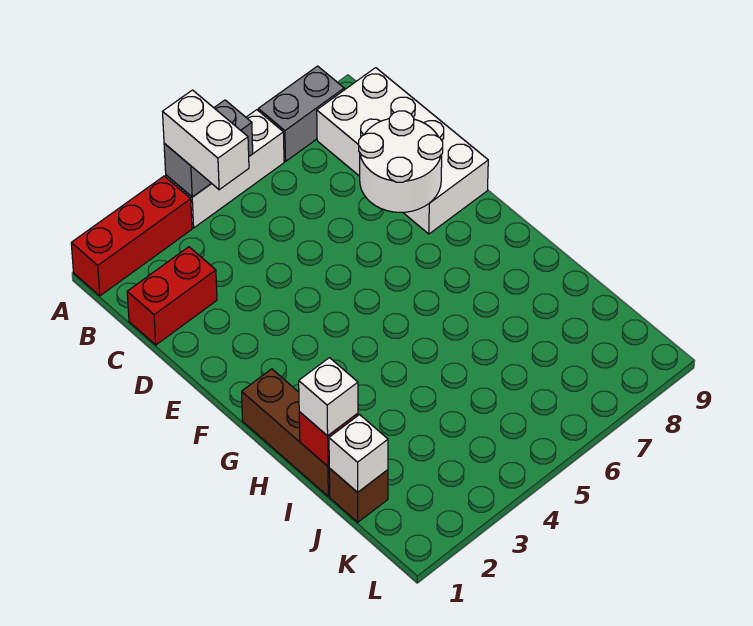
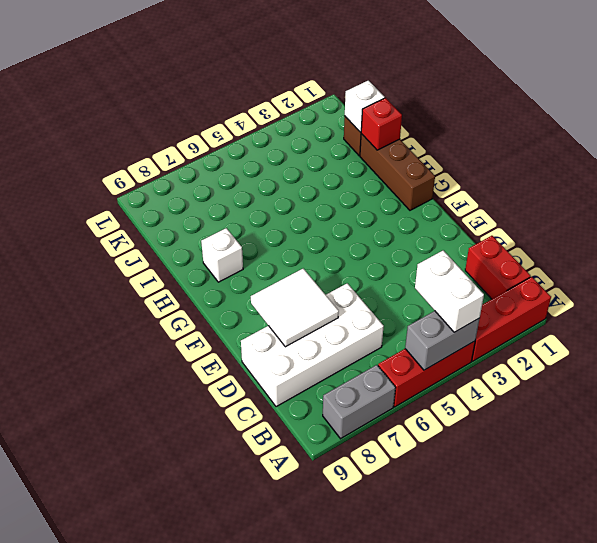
white brick A4:A6 level 1 -> red brick A4:A6 level 1
white brick B8:E9 level 1 -> white brick C6:D9 level 1
red brick C1:C2 level 1 -> red brick B1:C1 level 1
white round brick D7:E8 level 2 -> white tile D7:E8 level 2
white brick I1 level 3 -> white brick H8 level 1

